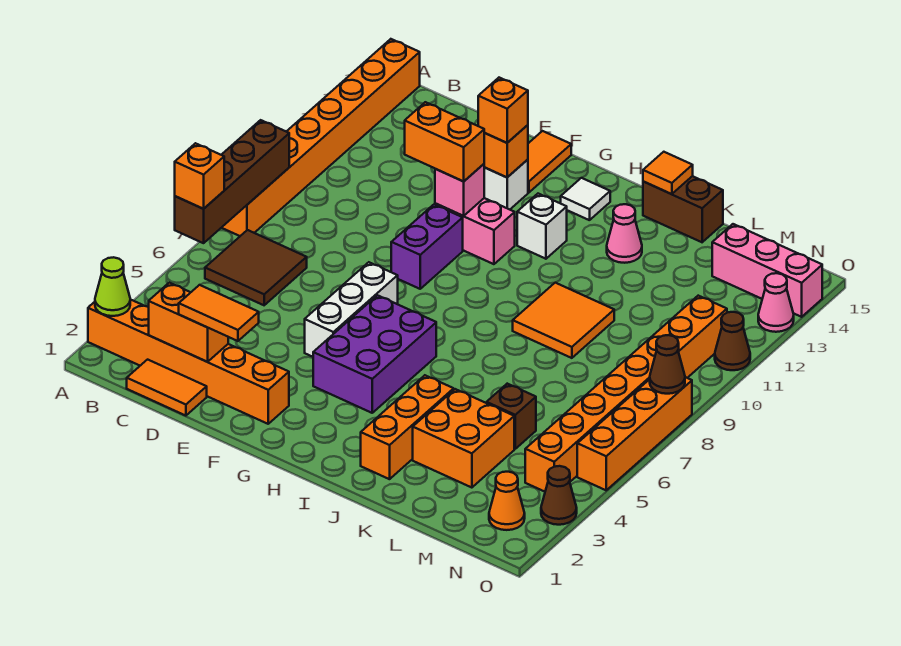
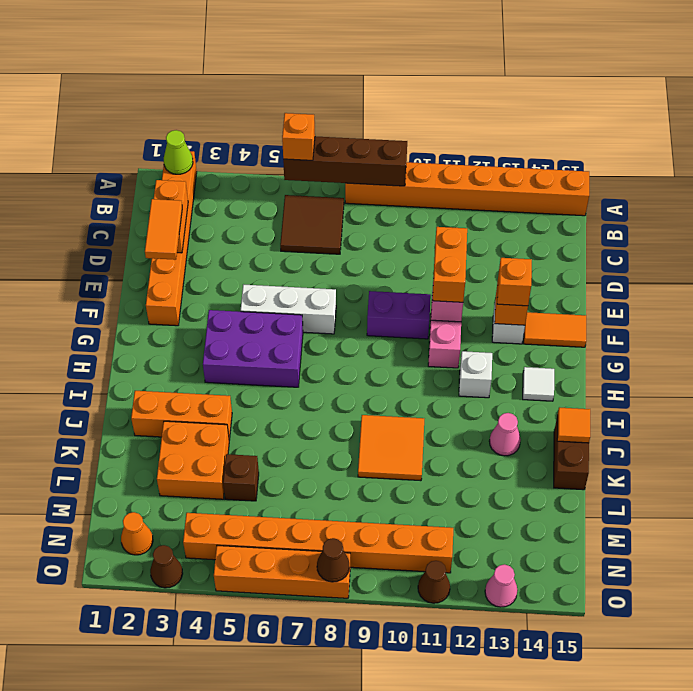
orange tile C1:D1 level 1 -> none
pink brick M14:O14 level 1 -> none

